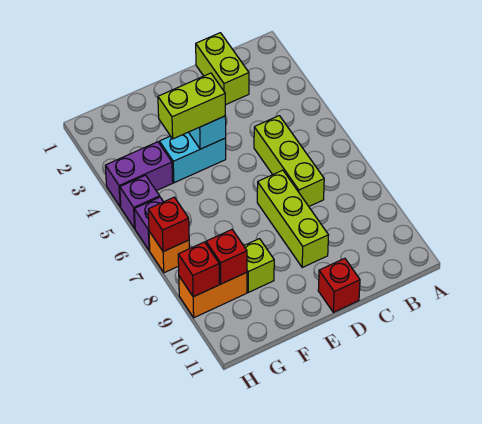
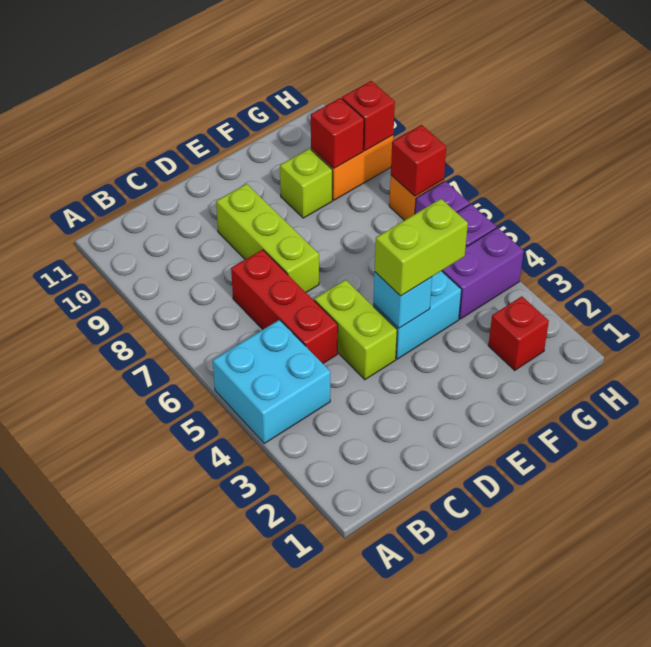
none -> cyan brick A4:B5 level 1
lime brick C1:C2 level 1 -> lime brick D4:D5 level 1
lime brick C5:C7 level 1 -> red brick C5:C7 level 1
red brick D11 level 1 -> red brick G2 level 1

